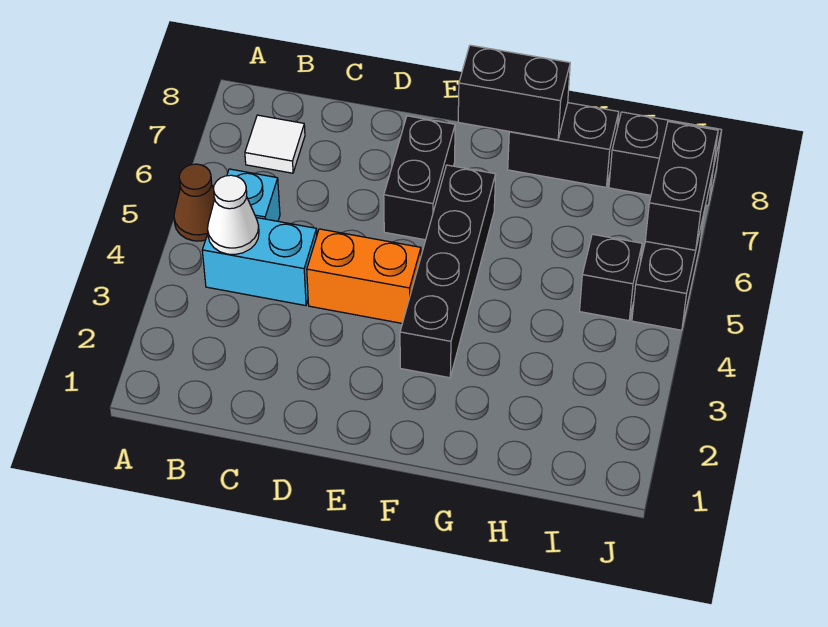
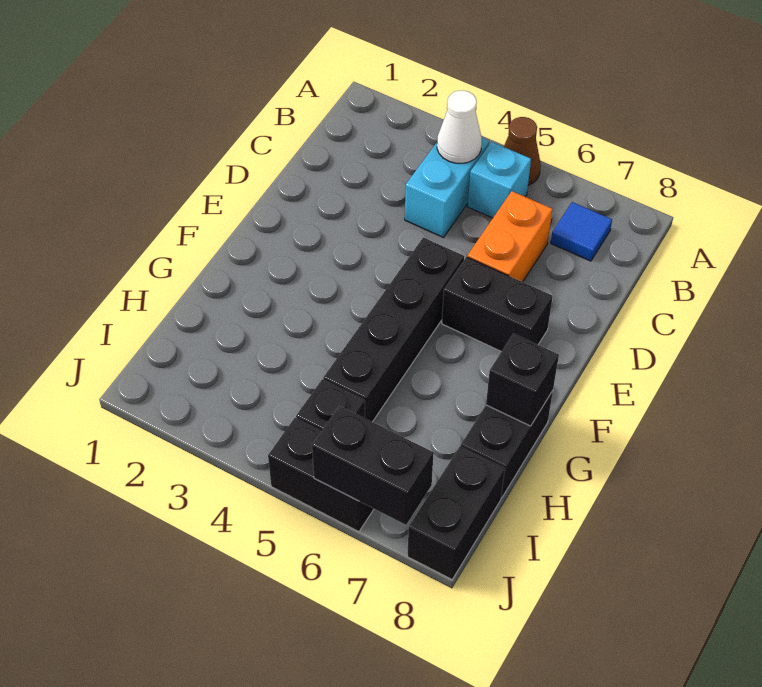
white tile B7 level 1 -> blue tile B7 level 1
orange brick D4:E4 level 1 -> orange brick C6:D6 level 1
black brick F3:F6 level 1 -> black brick E5:H5 level 1
black brick F8:G8 level 2 -> black brick G8 level 2

